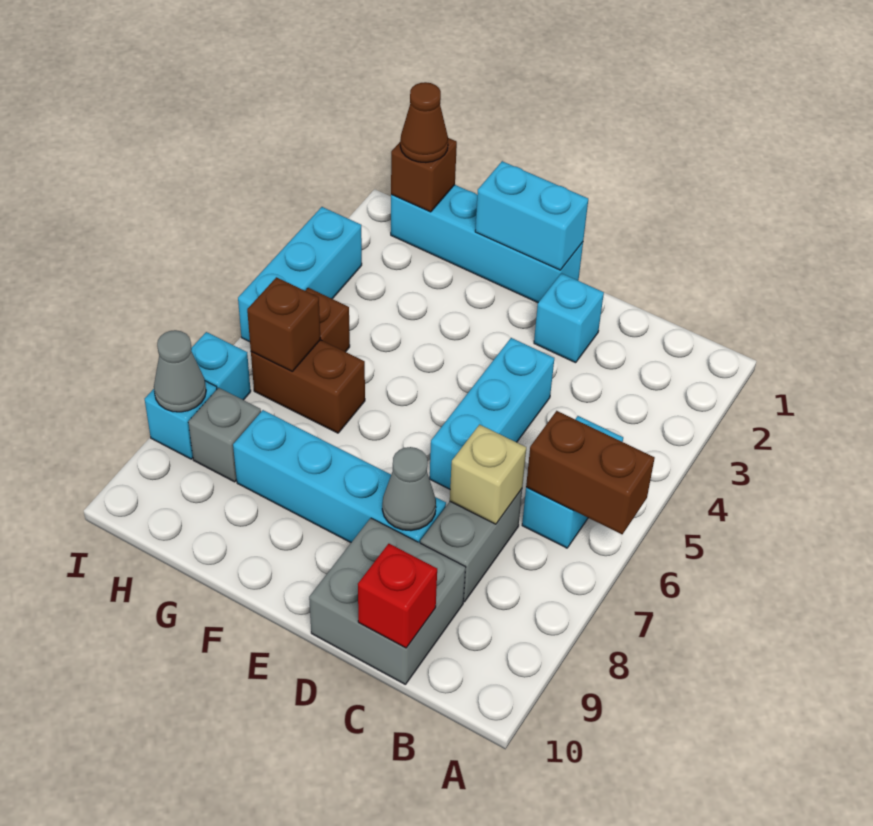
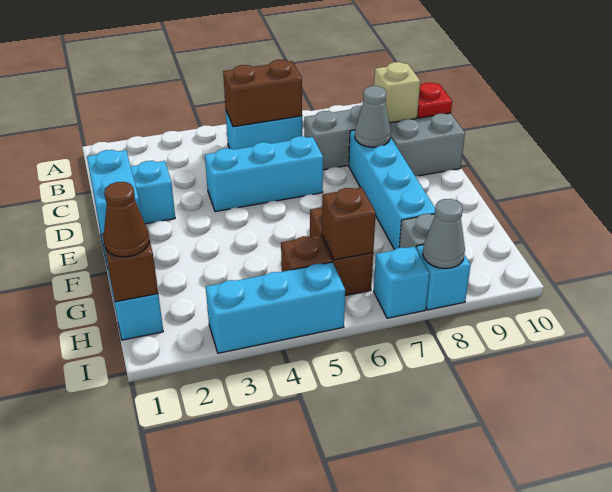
brown brick A6:B6 level 2 -> brown brick B5:B6 level 2
tan brick C7 level 2 -> tan brick C9 level 2
red brick C10 level 2 -> red plate C10 level 2

